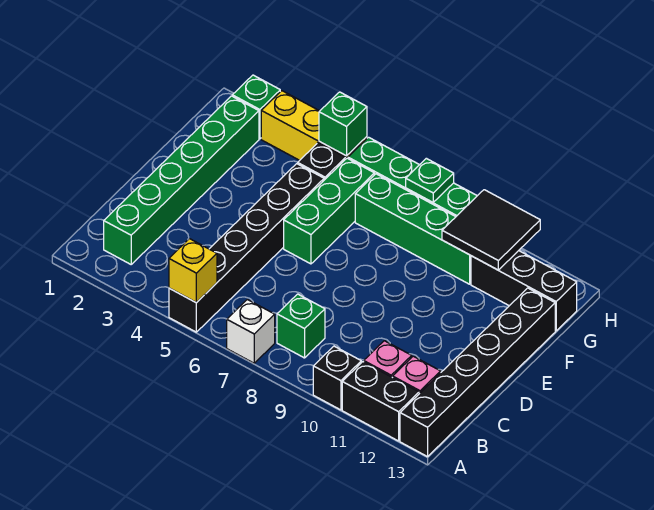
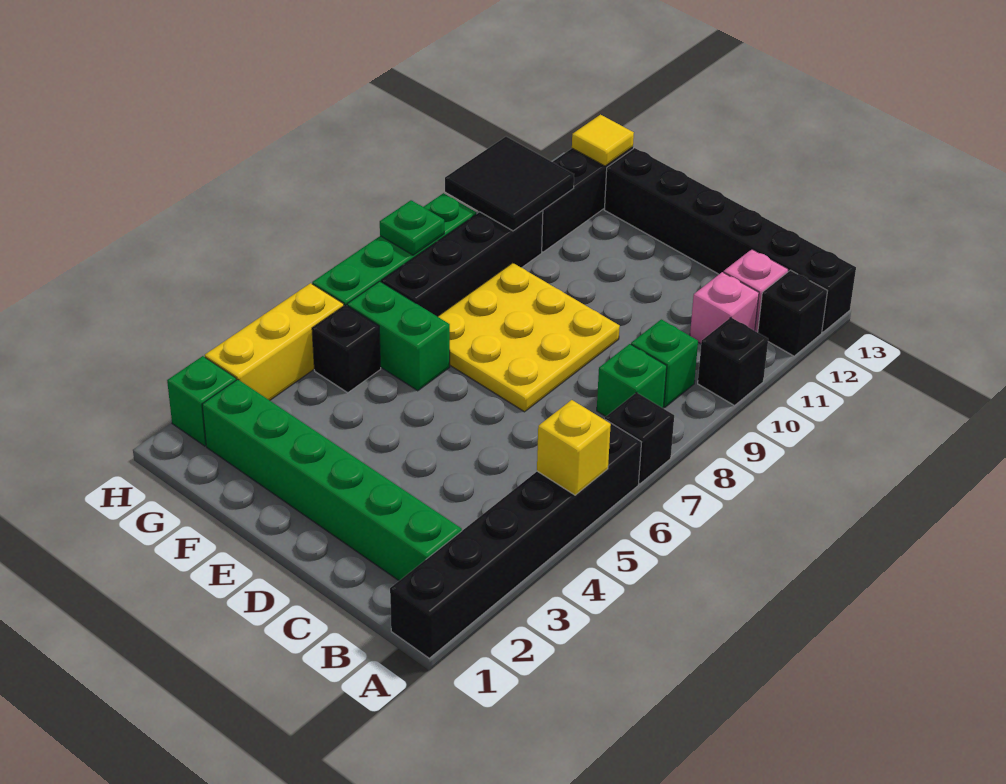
black brick A5:F5 level 1 -> black brick A1:A6 level 1
white brick A7 level 1 -> black brick A7 level 1
black brick A11:A12 level 1 -> black brick A12 level 1
none -> yellow plate D7:F9 level 1
green brick E6:G6 level 1 -> green brick F6:G6 level 1
green brick G7:G10 level 1 -> black brick G7:G10 level 1
none -> yellow tile G13 level 2
green brick H5 level 2 -> green brick B9 level 1

